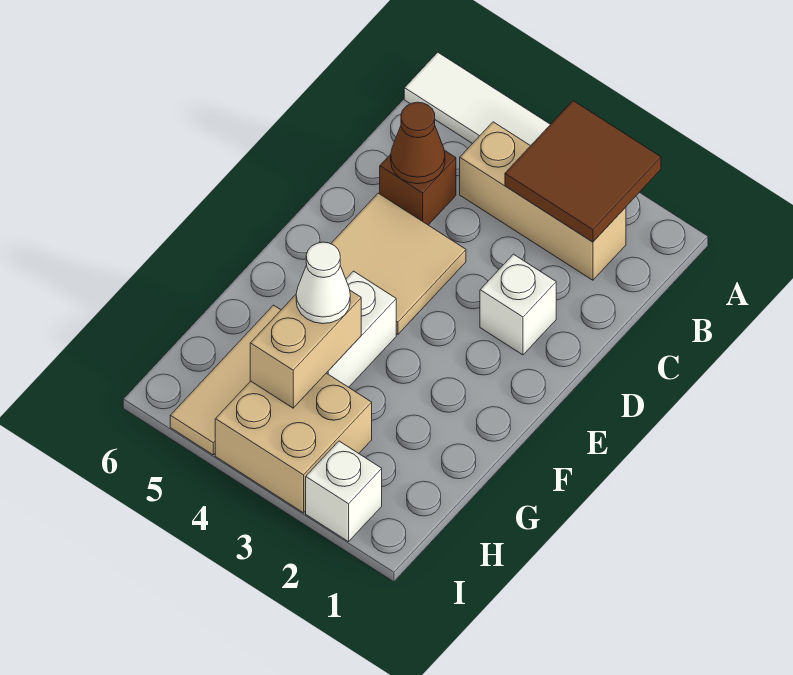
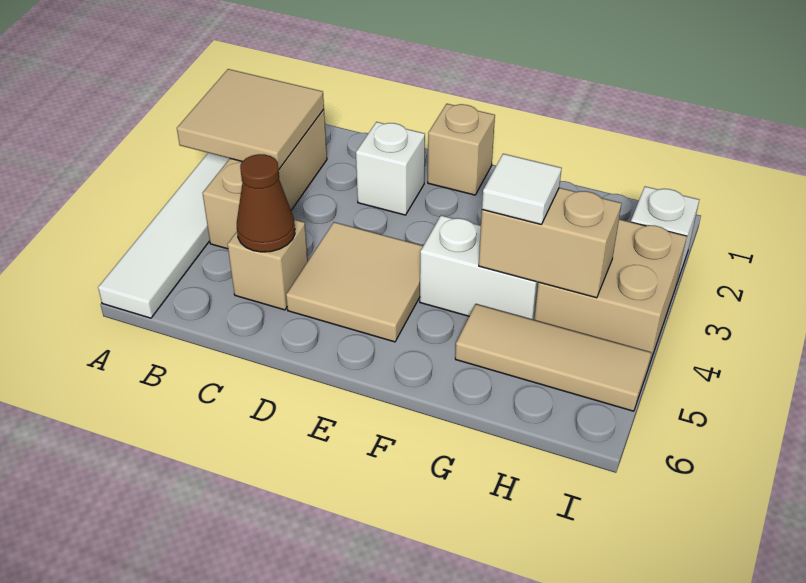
brown tile A2:B3 level 2 -> tan tile A2:B3 level 2
brown brick C5 level 1 -> tan brick C5 level 1
none -> tan brick E1 level 1
white cone G4 level 3 -> white tile G4 level 3

